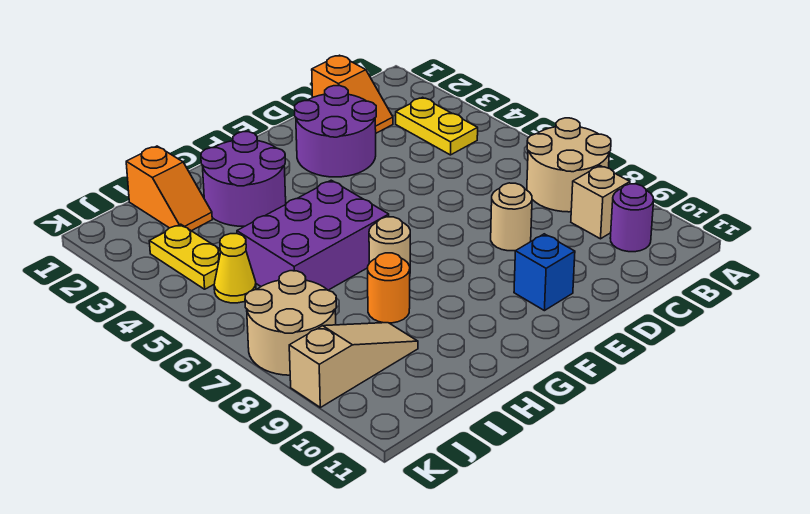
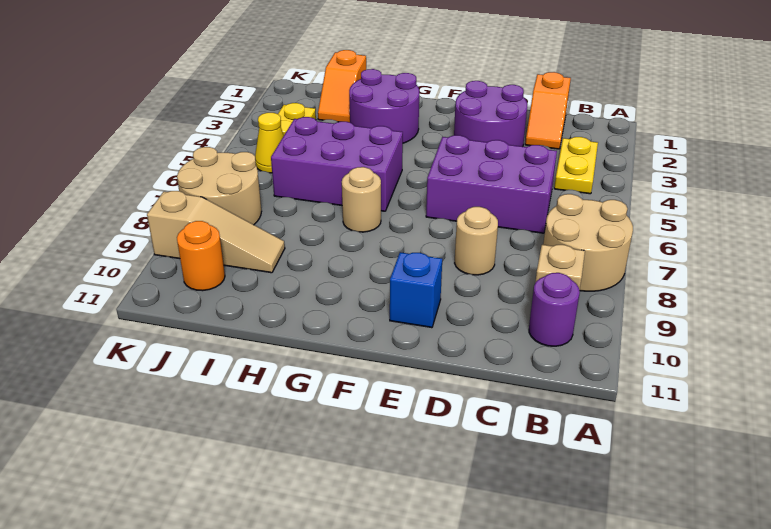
none -> purple brick C5:E6 level 1
orange round brick H8 level 1 -> orange round brick J10 level 1

